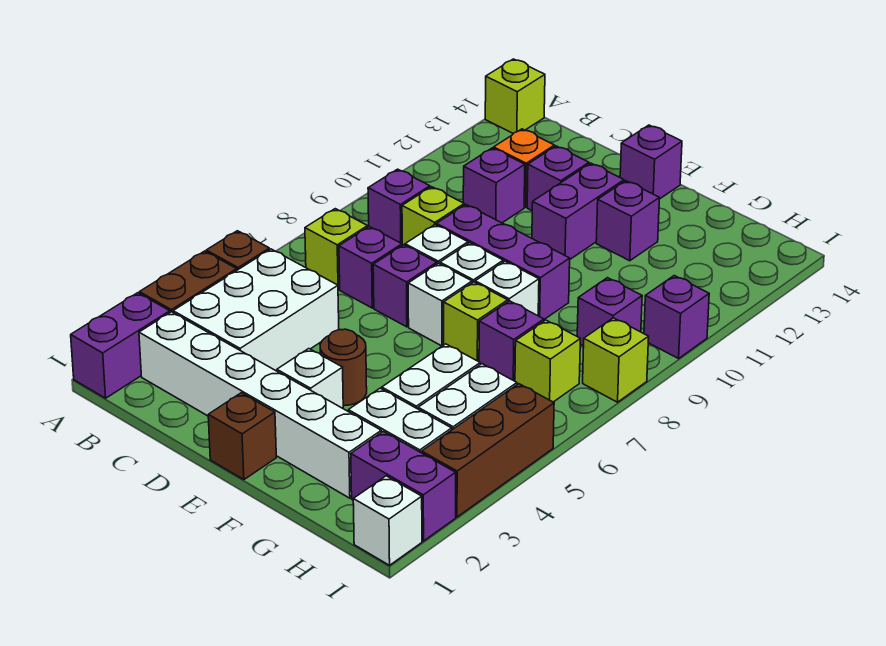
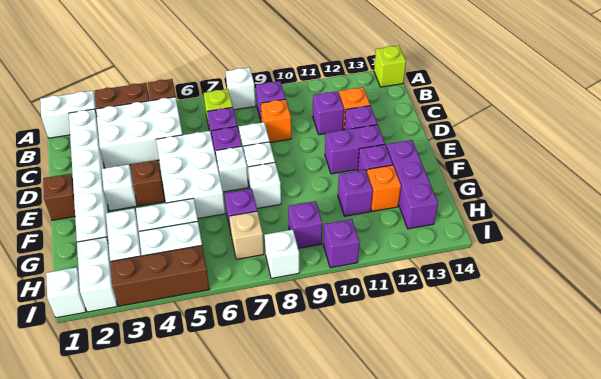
purple brick A1:A2 level 1 -> white brick A1:A2 level 1
none -> white brick A8 level 1
lime brick C9 level 1 -> orange brick C9 level 1
none -> white brick D5:F6 level 1
purple brick D9:F9 level 1 -> purple brick F13:H13 level 1
brown round brick E4 level 1 -> brown brick E4 level 1
purple brick E14 level 1 -> purple brick G11 level 1
lime brick F7 level 1 -> none
none -> orange brick G12 level 1
purple brick H2:I2 level 1 -> white brick H2:I2 level 1
lime brick H7 level 1 -> tan brick H7 level 1
lime brick I8 level 1 -> white brick I8 level 1

